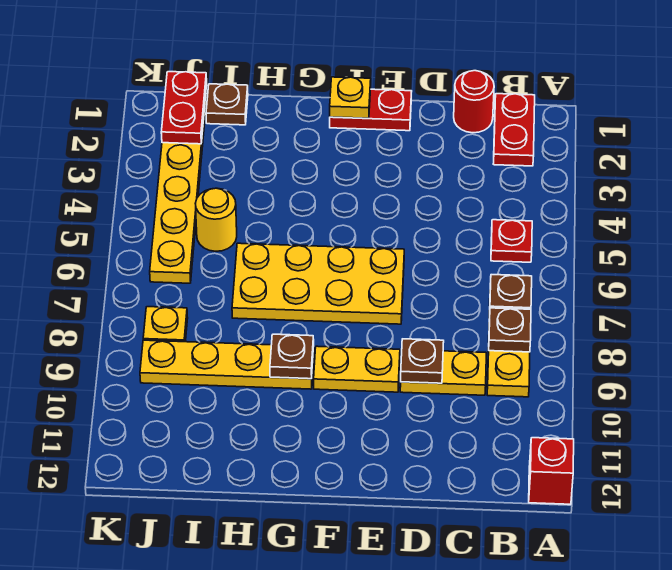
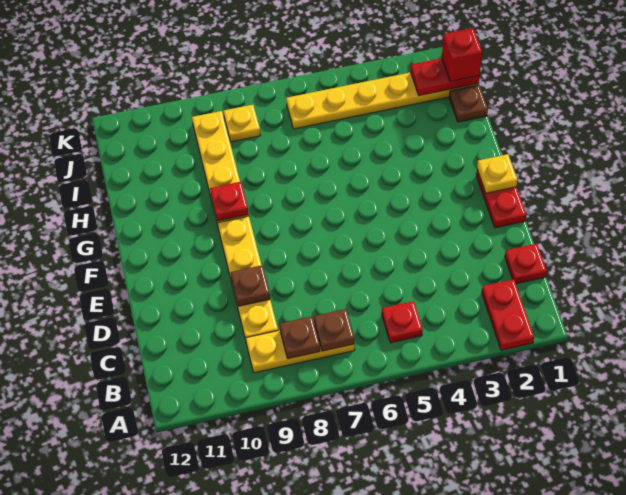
red brick A12 level 1 -> red brick J1 level 3
red plate B1:B2 level 1 -> red plate A2:B2 level 1
red round brick C1 level 1 -> red plate C1 level 1
yellow plate E6:H7 level 1 -> none
brown plate G9 level 2 -> red plate G9 level 2
yellow round brick I5 level 1 -> none

